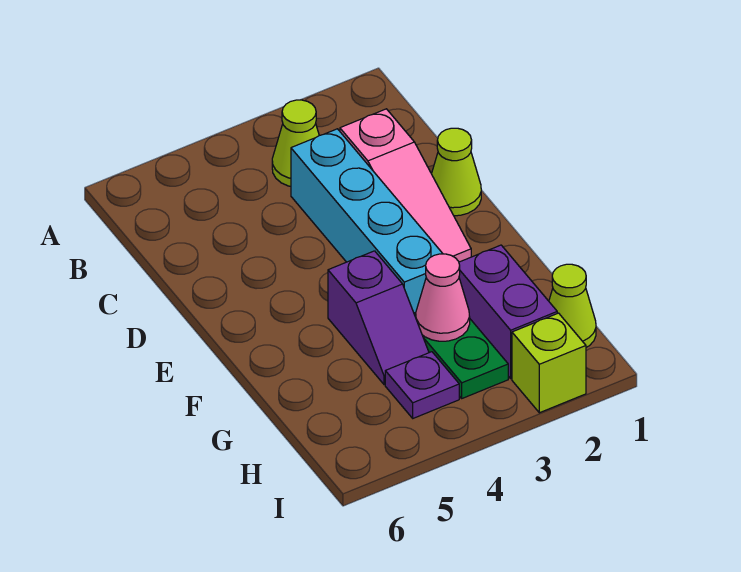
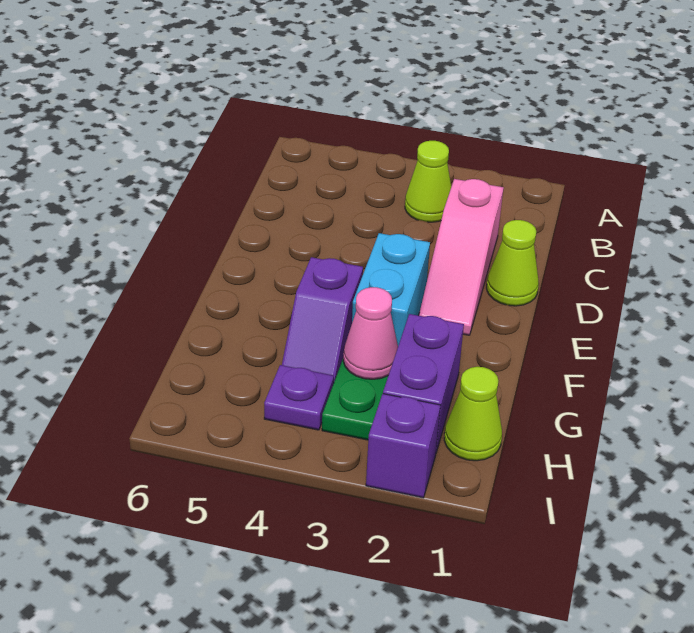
cyan brick C3:F3 level 1 -> cyan brick E3:F3 level 1
lime brick I2 level 1 -> purple brick I2 level 1

